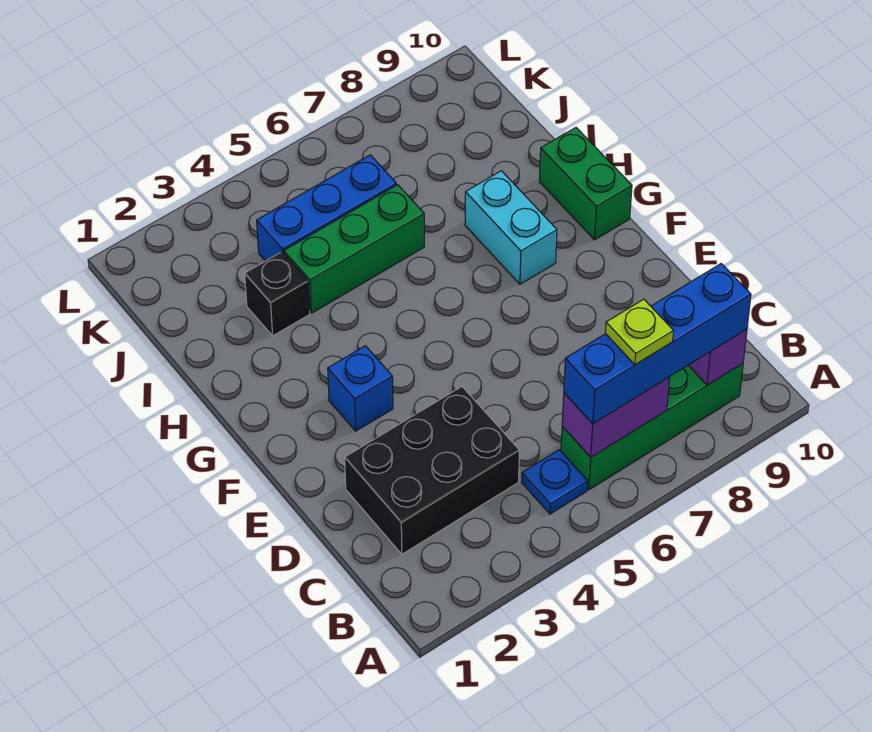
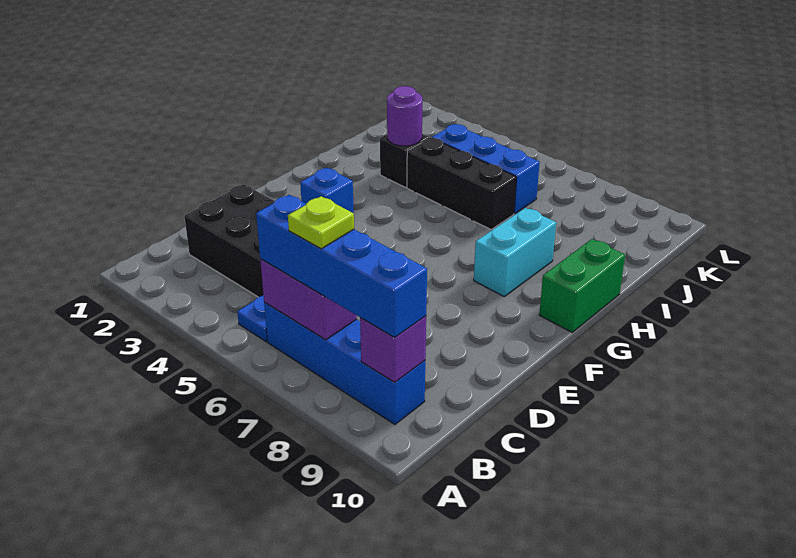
green brick B6:B9 level 1 -> blue brick B6:B9 level 1
none -> purple round brick I3 level 2
green brick I4:I6 level 1 -> black brick I4:I6 level 1

